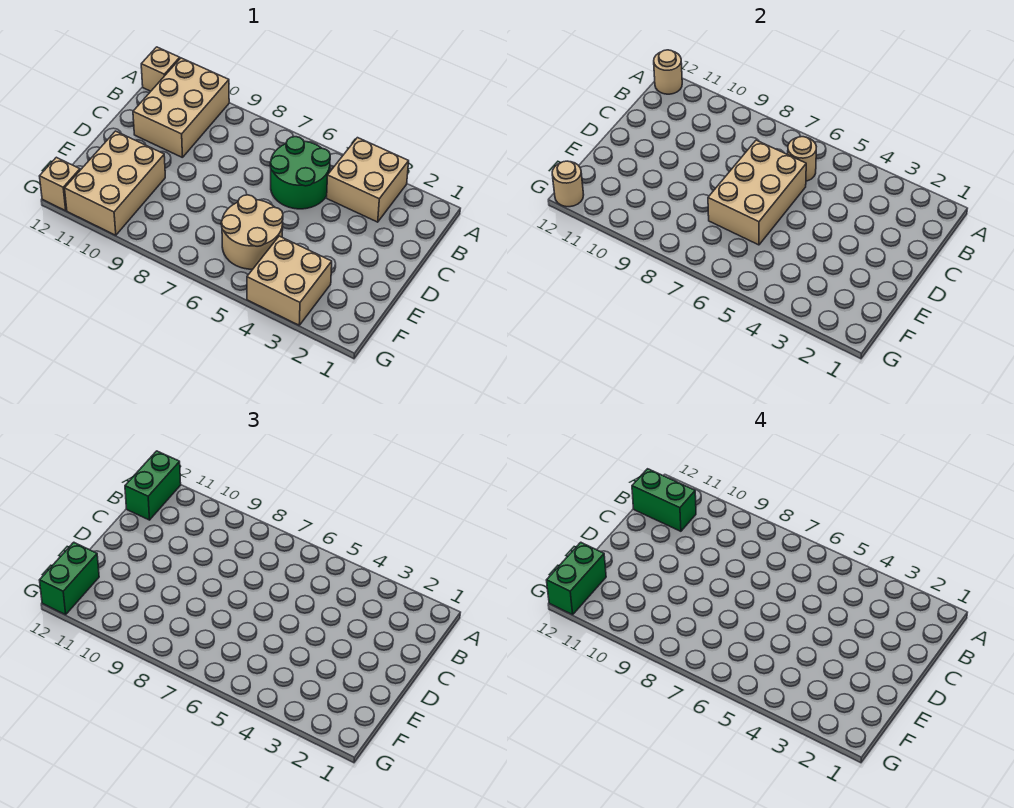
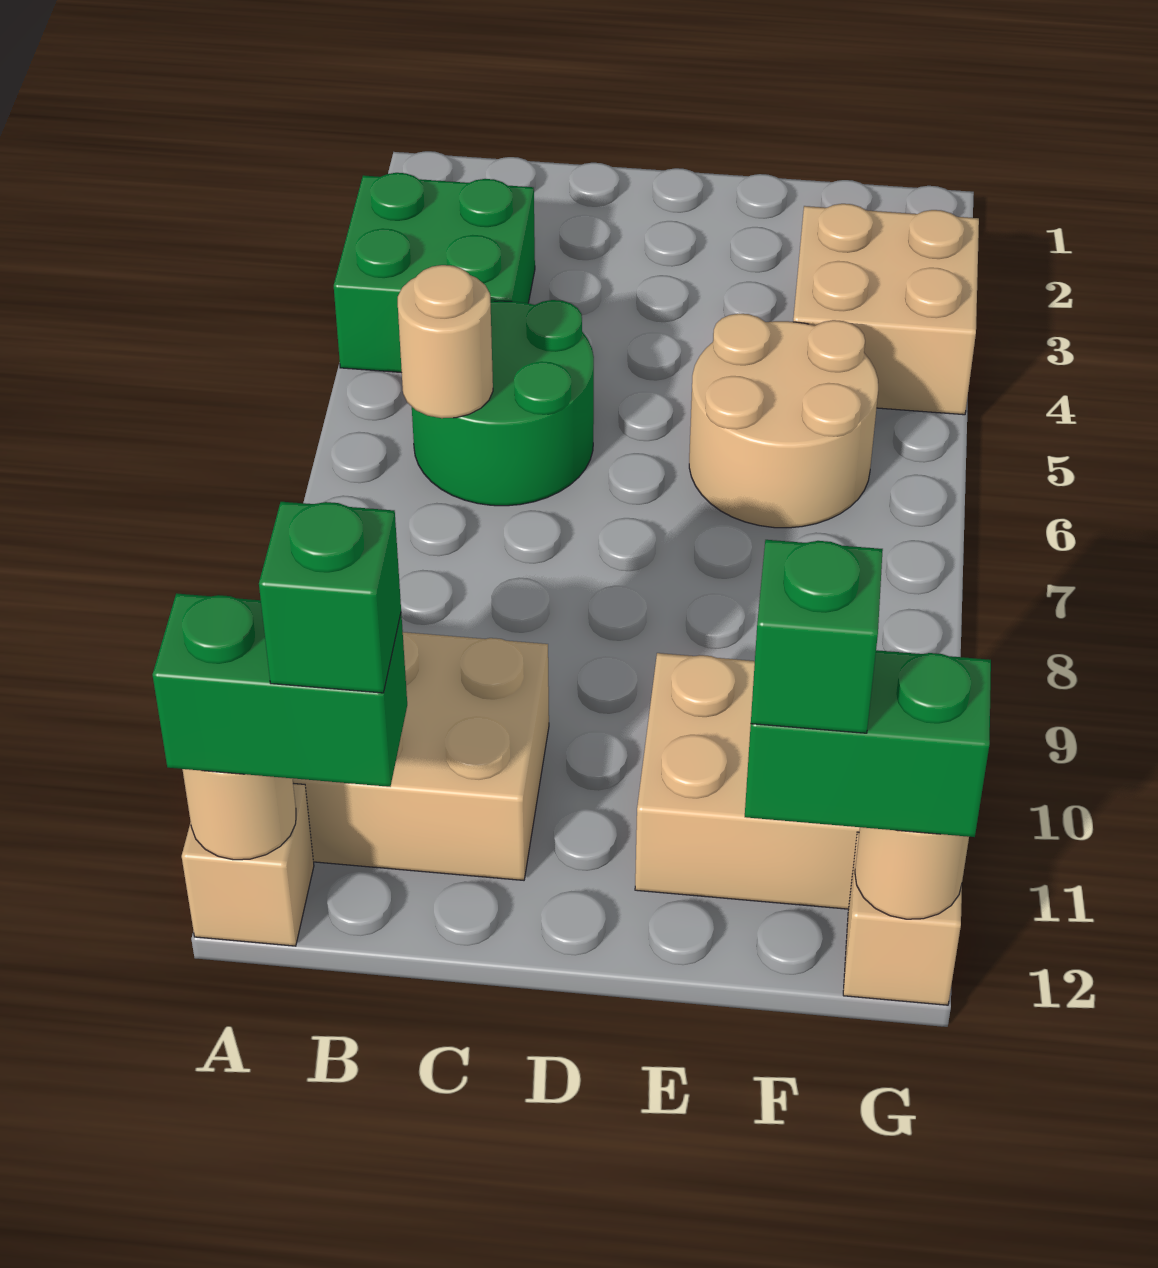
tan brick A3:B4 level 1 -> green brick A3:B4 level 1
green brick B11:B12 level 4 -> green brick B12 level 4
tan brick C6:E7 level 2 -> none
green brick F12:G12 level 4 -> green brick F12 level 4

